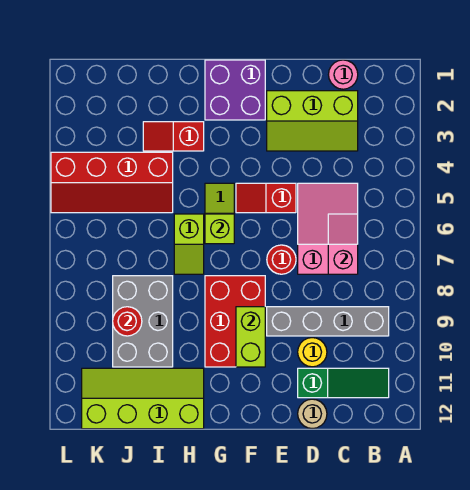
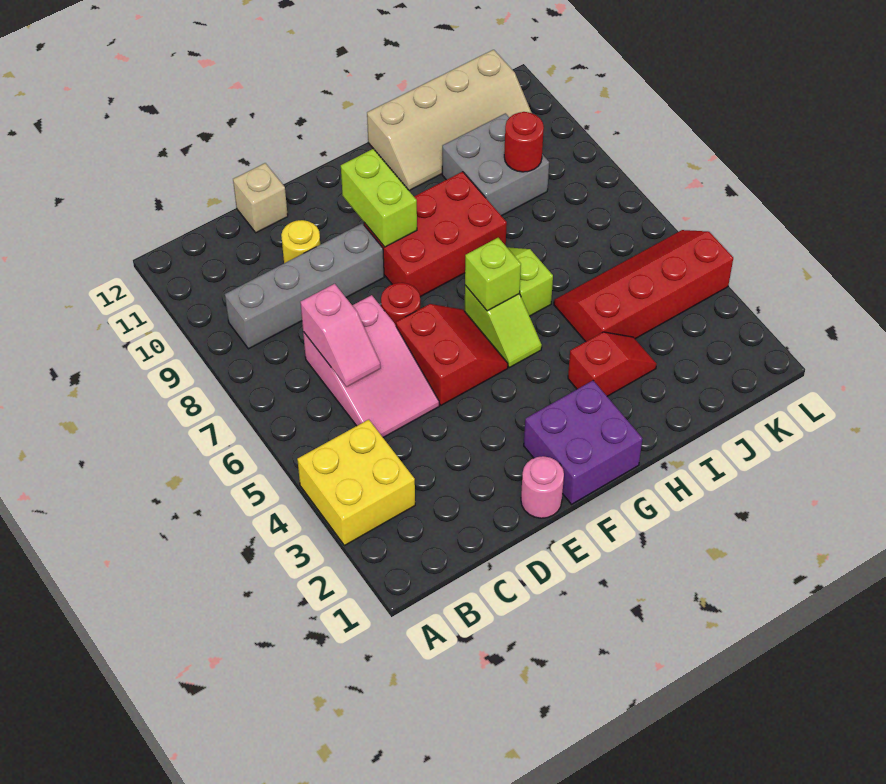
none -> yellow brick A3:B4 level 1
green slope B11:D11 level 1 top D -> none
pink round brick C1 level 1 -> pink round brick E1 level 1
lime slope C2:E3 level 1 top 2 -> none
tan round brick D12 level 1 -> tan brick D12 level 1
red slope E5:F5 level 1 top E -> red slope E5:F6 level 1 top E
red brick F8:G10 level 1 -> red brick F8:H9 level 1
lime slope H11:K12 level 1 top 12 -> tan slope H11:K12 level 1 top 12
grey brick I8:J10 level 1 -> grey brick I9:J10 level 1

